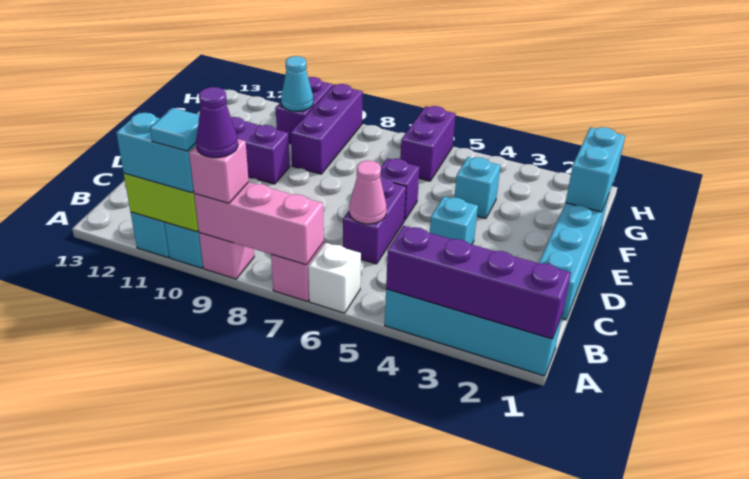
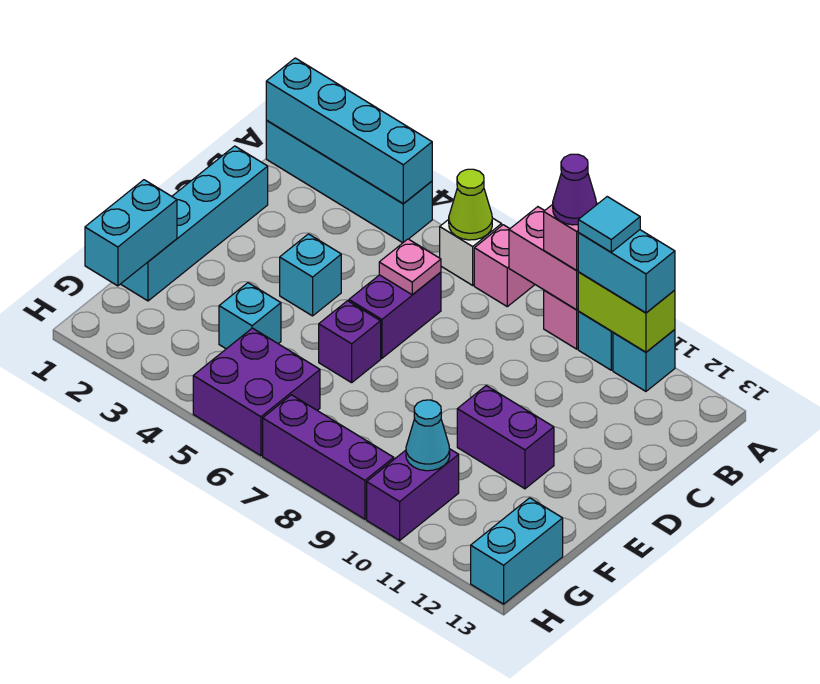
purple brick A1:A4 level 2 -> cyan brick A1:A4 level 2
none -> lime cone A6 level 2
pink brick A7:A9 level 2 -> pink brick A8:A9 level 2
pink cone C6 level 2 -> pink plate C6 level 2
purple brick F9:H9 level 1 -> purple brick H7:H9 level 1
purple brick G6:H6 level 1 -> purple brick G5:H6 level 1
none -> cyan brick G13:H13 level 1

